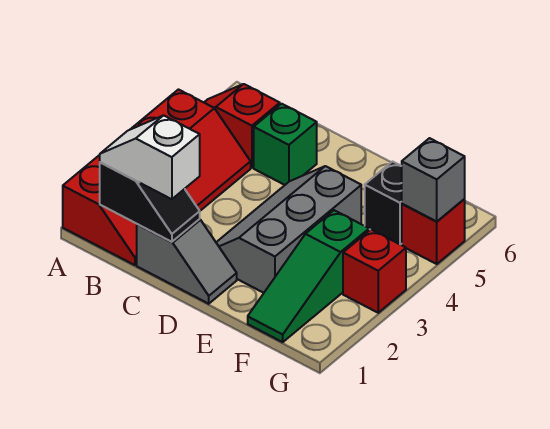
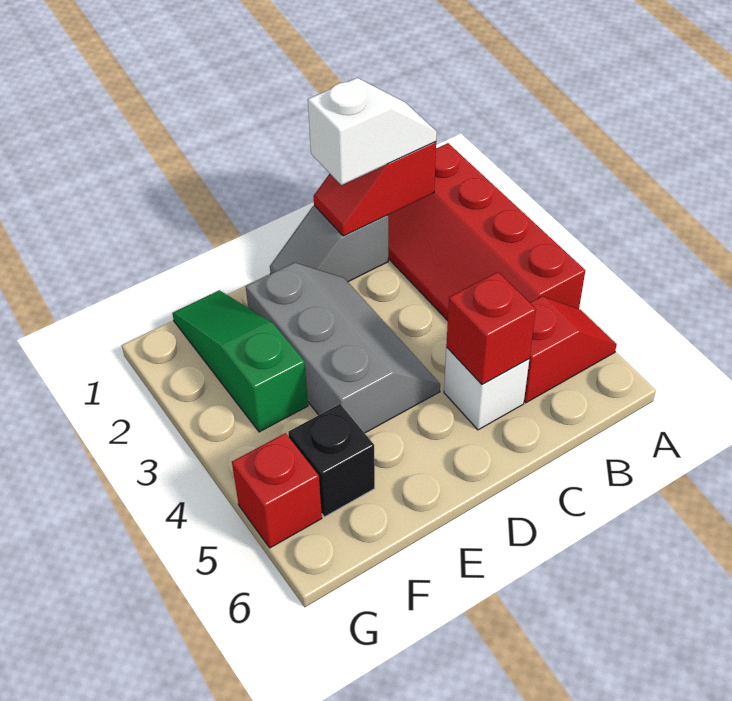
black slope B1:C1 level 2 top B -> red slope B1:C1 level 2 top B
green brick C5 level 1 -> white brick C5 level 1
red brick G3 level 1 -> red brick C5 level 2
grey brick G5 level 2 -> none

